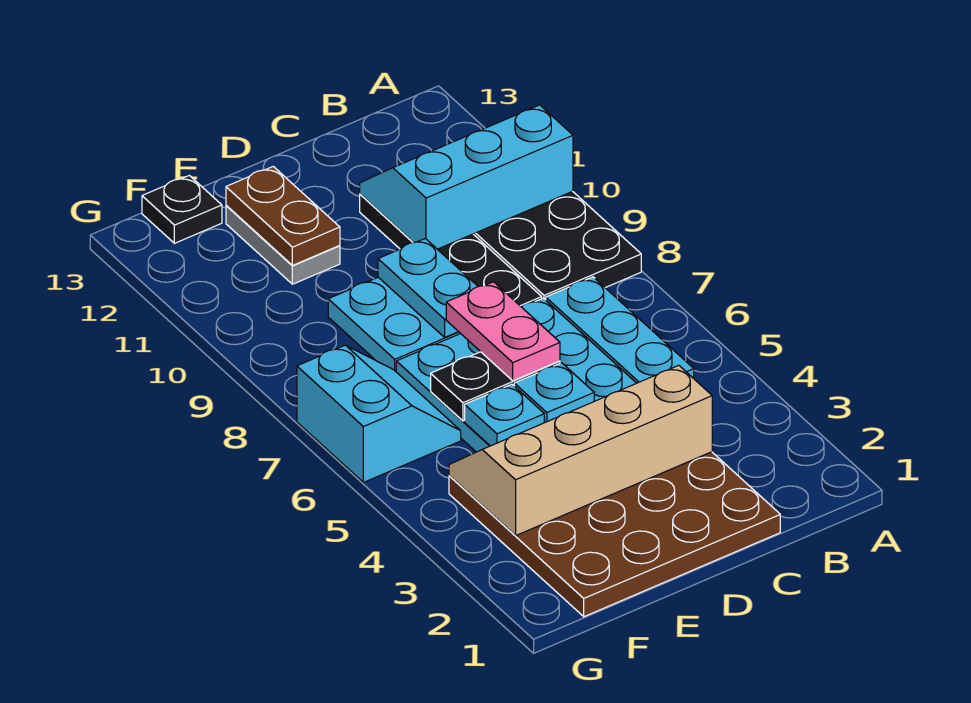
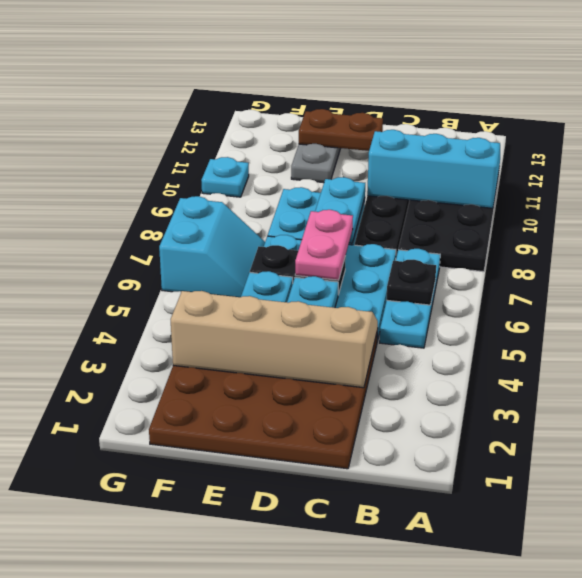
brown plate E11:E12 level 2 -> brown plate D12:E12 level 2
black plate F13 level 1 -> black plate B6 level 2
none -> cyan plate G10 level 1

